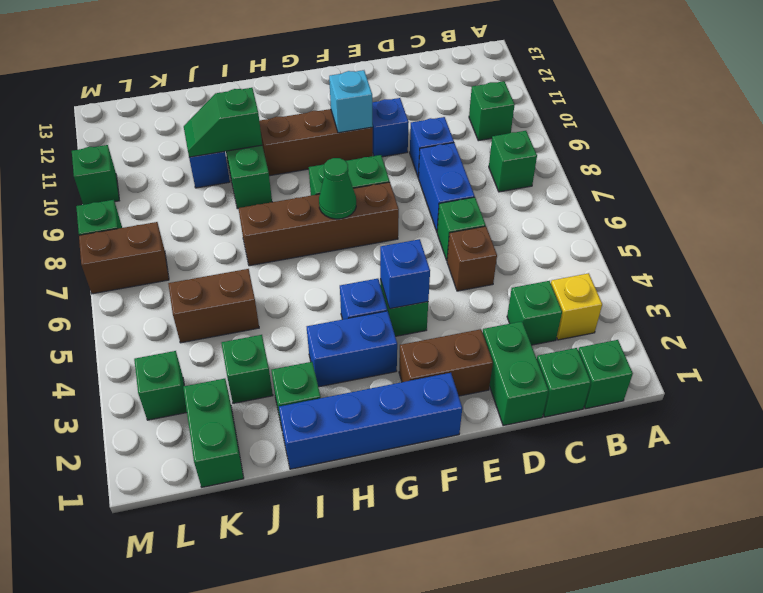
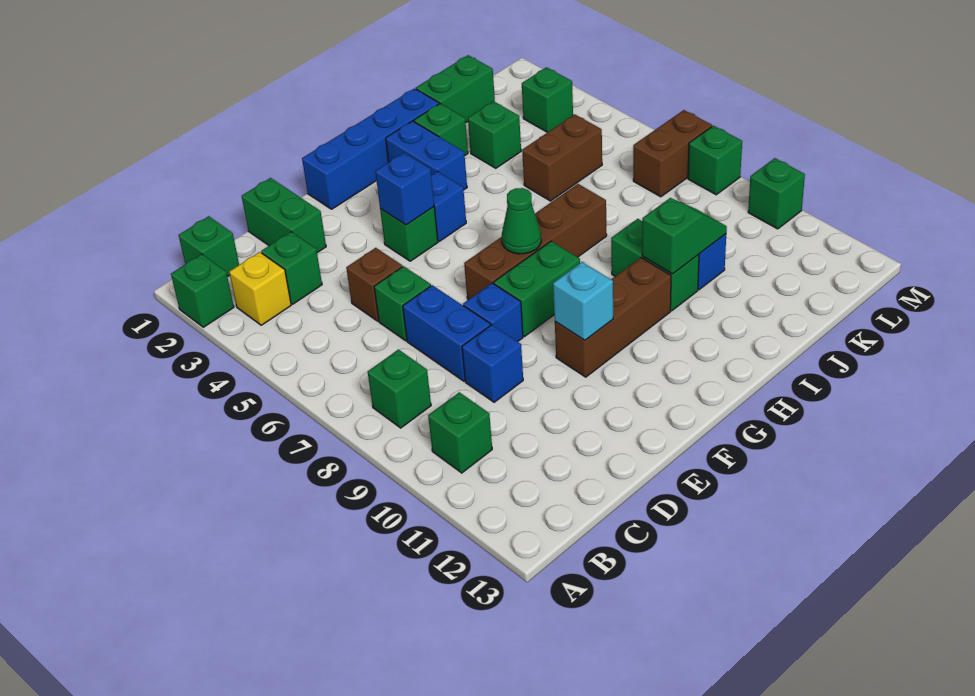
green brick C1 level 1 -> green brick A2 level 1
brown brick E2:F2 level 1 -> none
blue brick E10 level 1 -> blue brick E8 level 1
blue brick G3:H3 level 1 -> blue brick H2:H3 level 1
green brick K1:K2 level 1 -> green brick J1:K1 level 1

